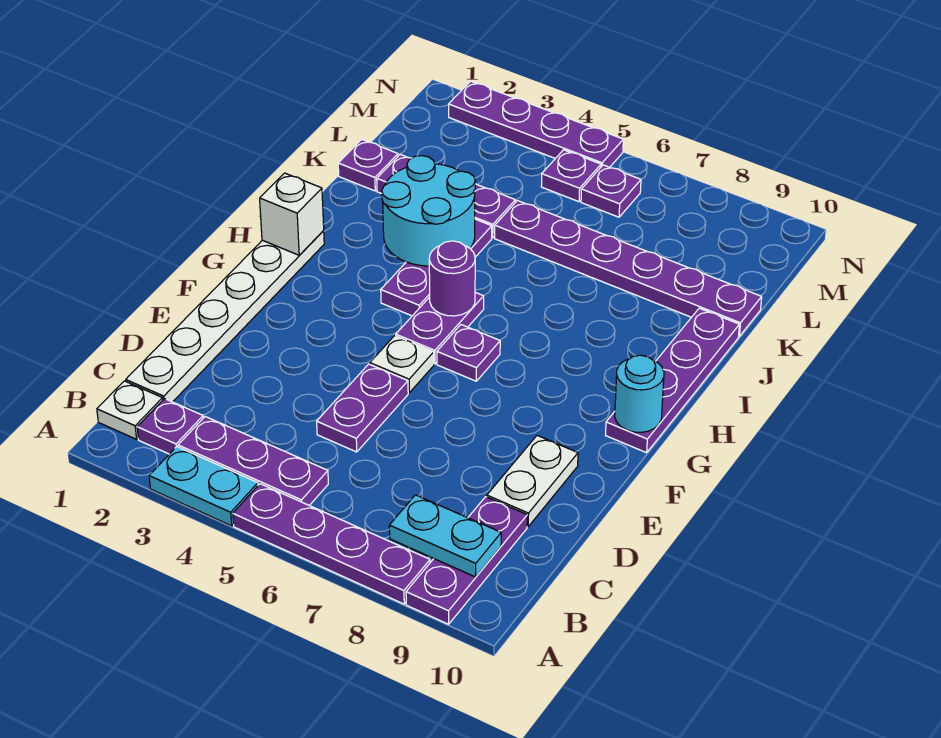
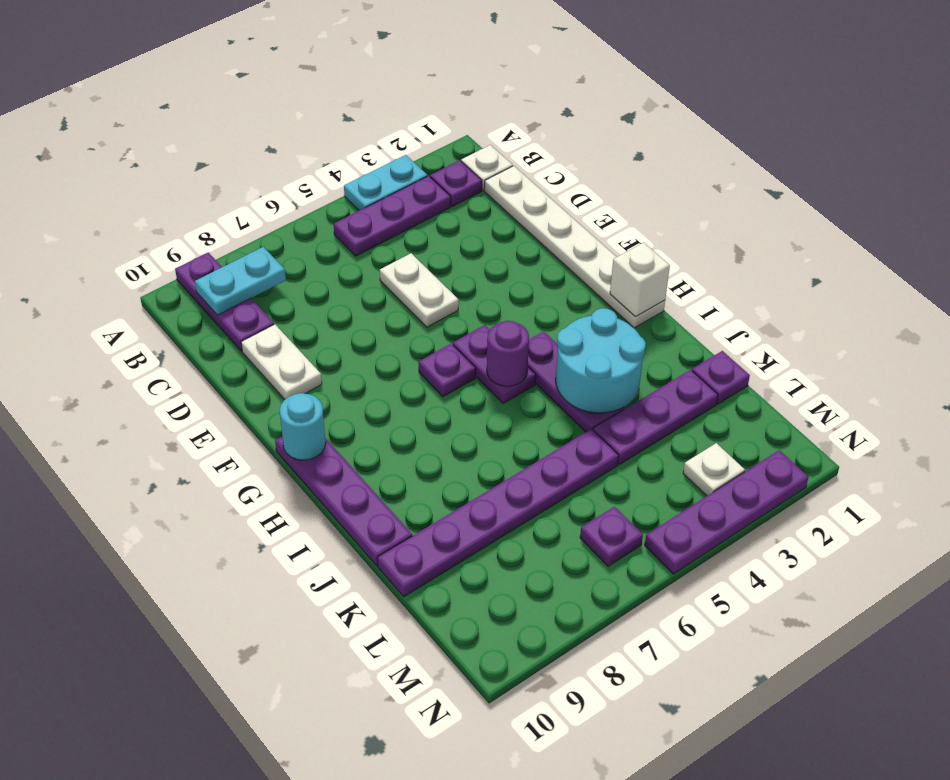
purple plate A5:A8 level 1 -> none
purple plate D5:E5 level 1 -> white plate D5:E5 level 1
white plate F5 level 1 -> white plate M3 level 1
purple plate M5 level 1 -> none

